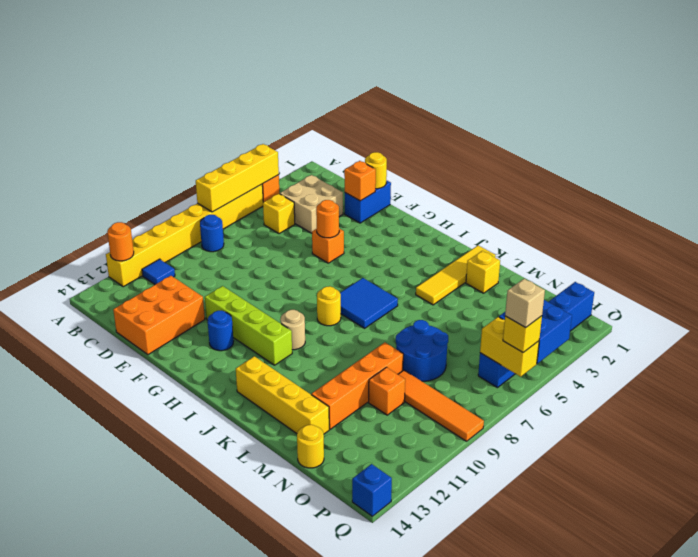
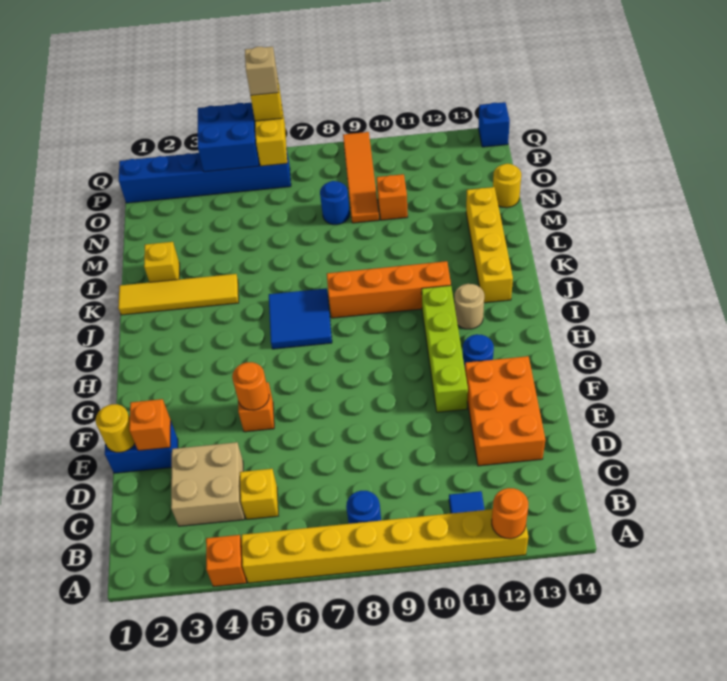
yellow brick A4:A7 level 2 -> none
orange brick D12:E14 level 1 -> orange brick D12:F13 level 1
yellow round brick I8 level 1 -> none
tan round brick I10 level 1 -> tan round brick I12 level 1
blue round brick M7:N8 level 1 -> blue round brick N8 level 1
orange brick M9:M12 level 1 -> orange brick J8:J11 level 1

